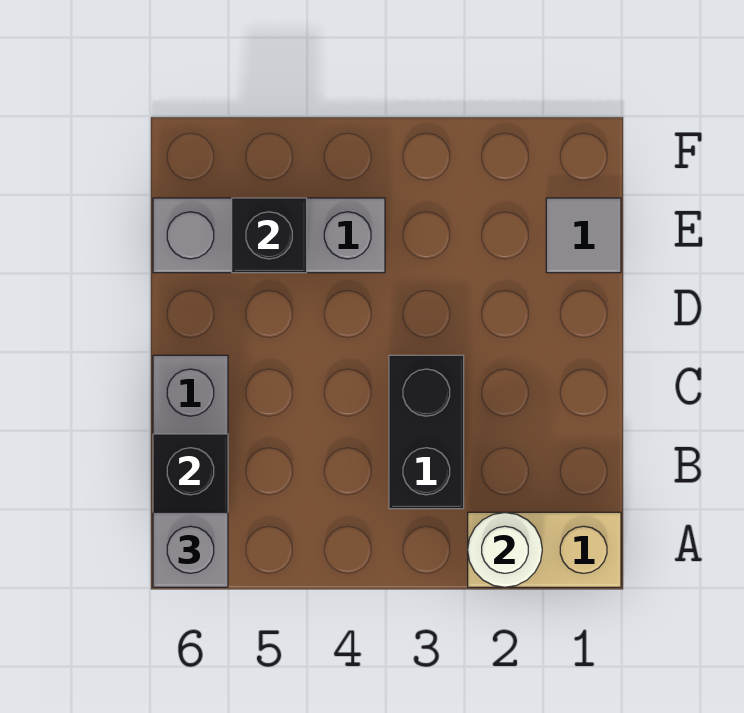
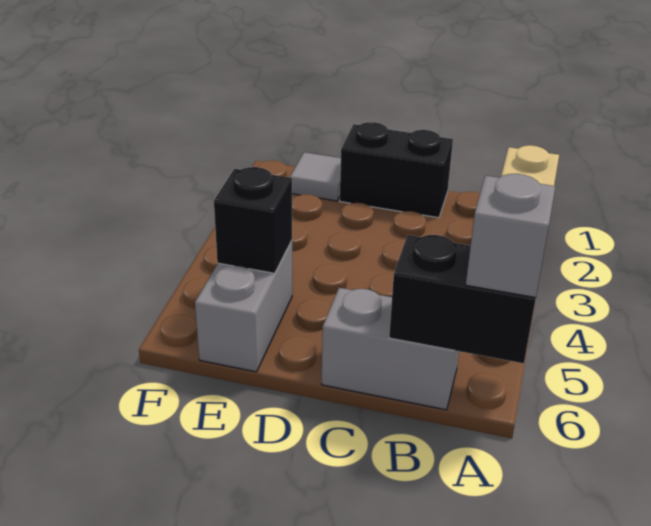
white round brick A2 level 2 -> none
black brick B3:C3 level 1 -> black brick C1:D1 level 1
grey brick E4:E6 level 1 -> grey brick E5:E6 level 1

